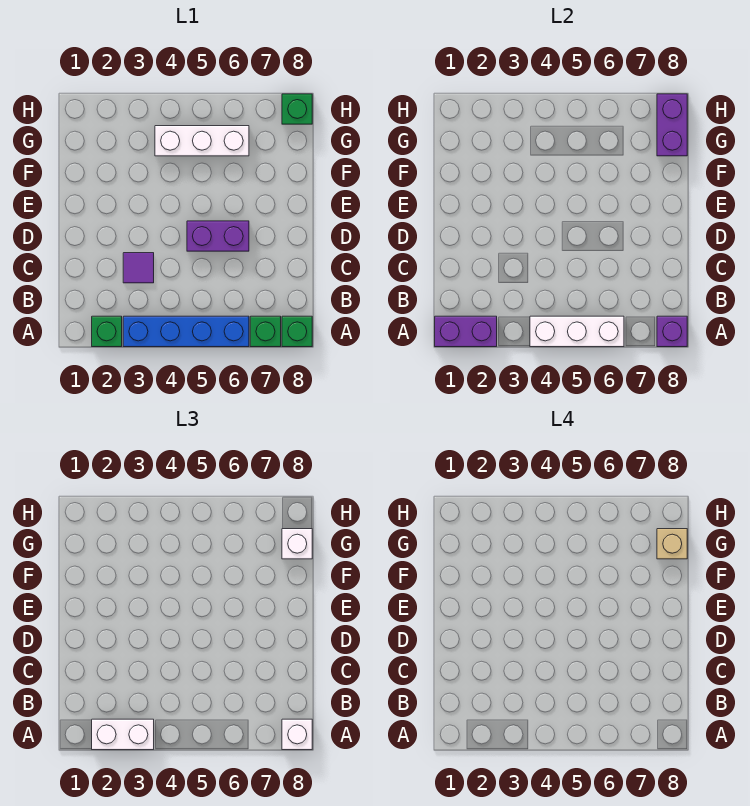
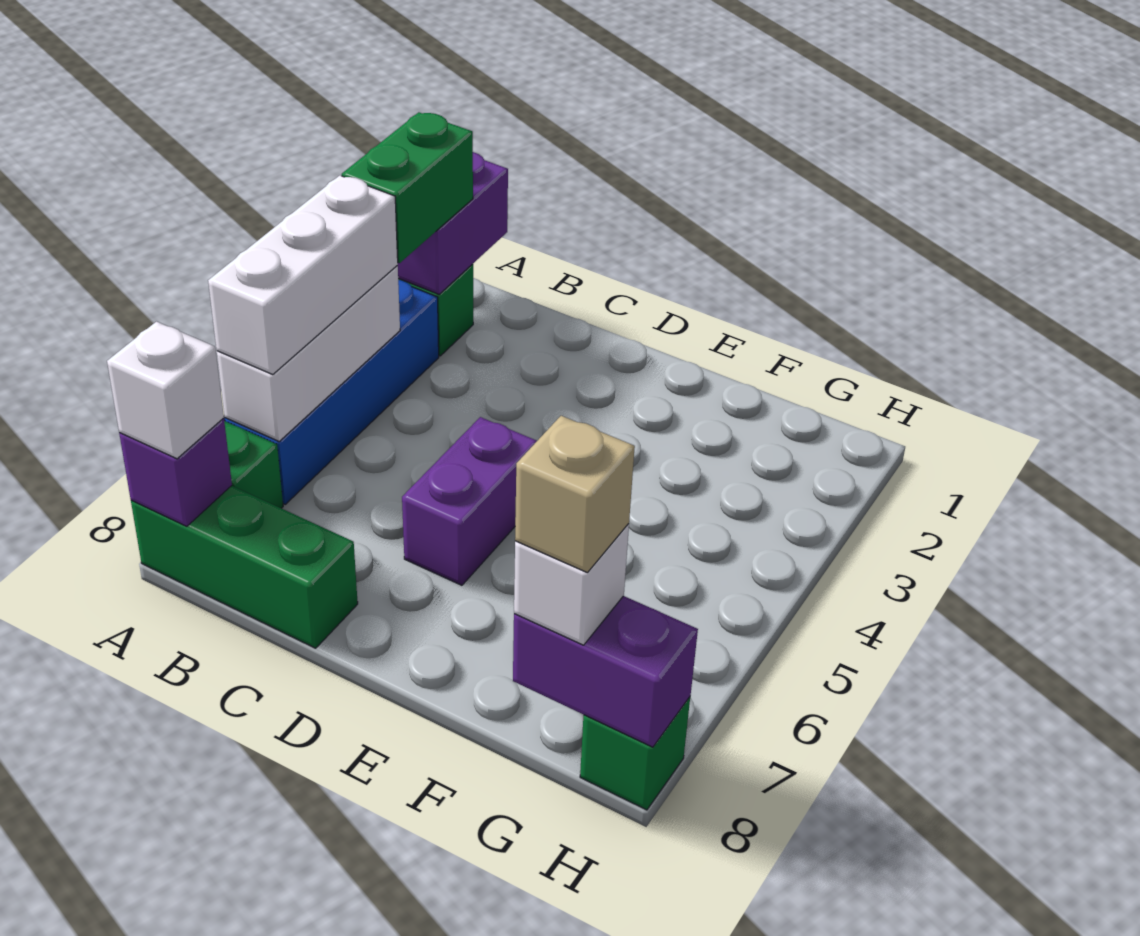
white brick A2:A3 level 3 -> green brick A2:A3 level 3
green brick A8 level 1 -> green brick A8:C8 level 1
purple tile C3 level 1 -> none
white brick G4:G6 level 1 -> white brick A4:A6 level 3

